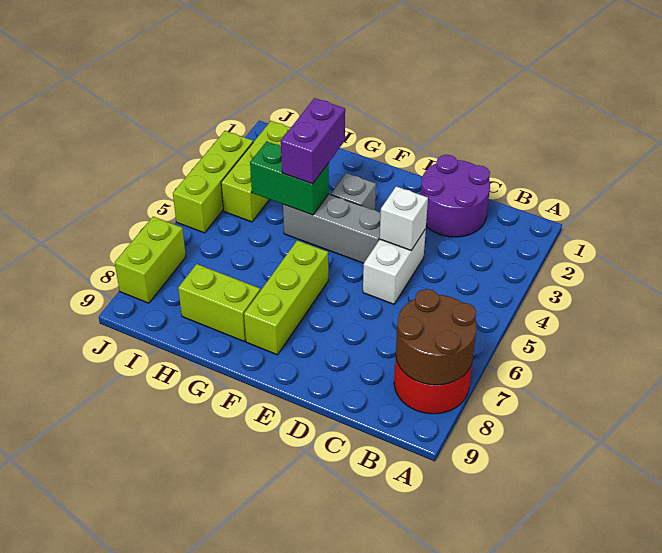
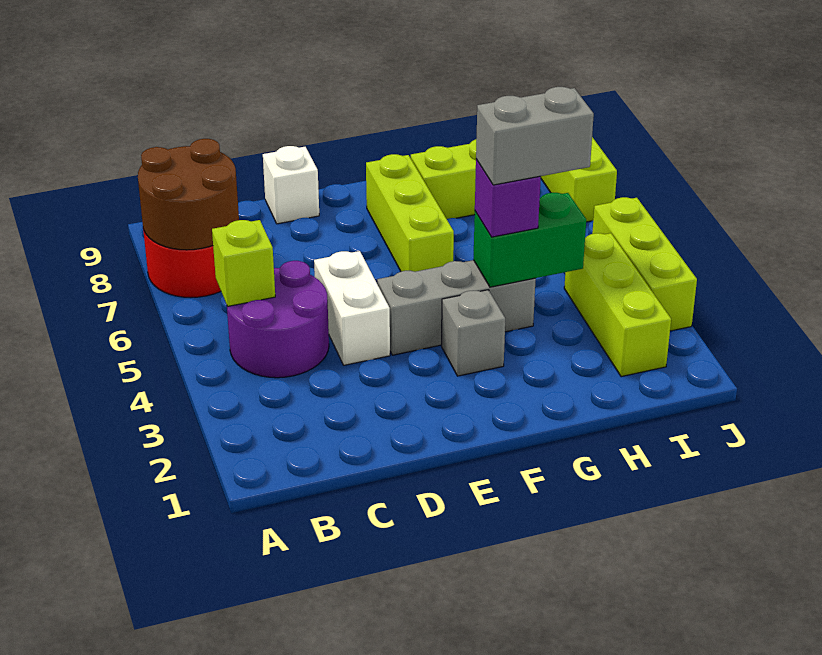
none -> lime brick B5 level 2
purple round brick C1:D2 level 1 -> purple round brick B4:C5 level 1
white brick D4 level 2 -> white brick D9 level 1
purple brick G3:G4 level 3 -> purple brick G4 level 3
none -> grey brick G4:H4 level 4

